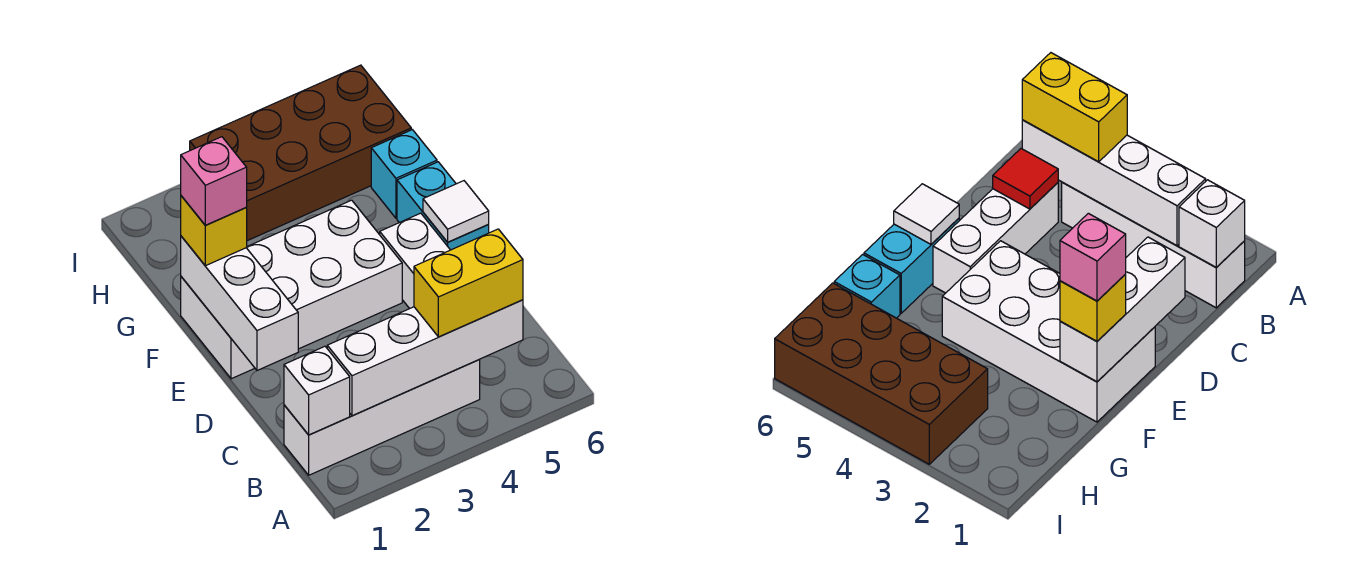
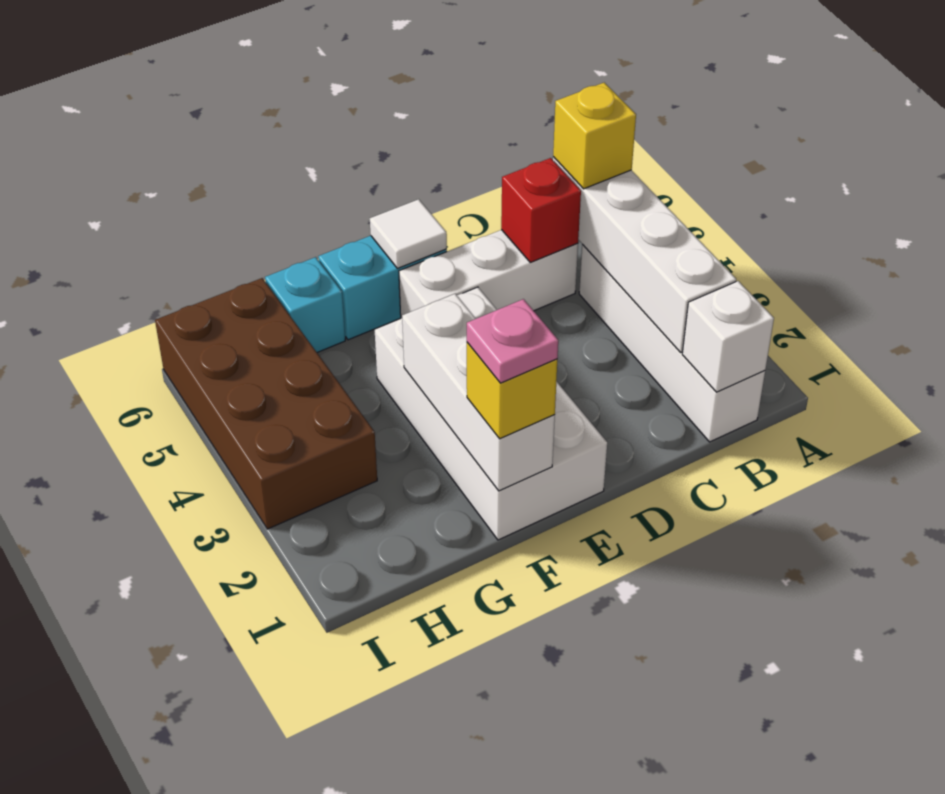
yellow brick B4:B5 level 3 -> yellow brick B5 level 3
red tile C5 level 2 -> red brick C5 level 2
white brick D1:F1 level 2 -> white brick F1:F3 level 2
pink brick F1 level 4 -> pink plate F1 level 4

